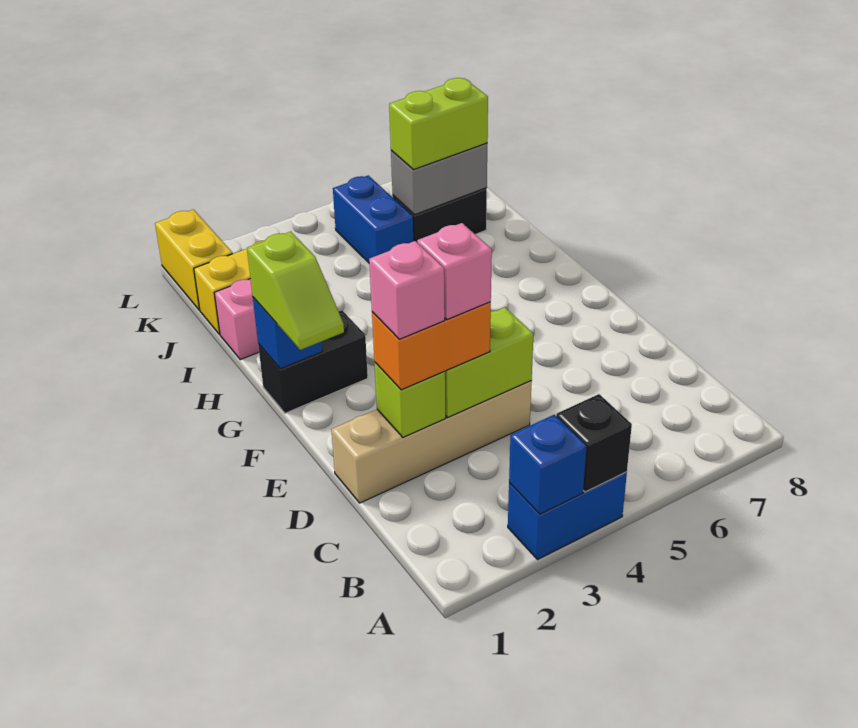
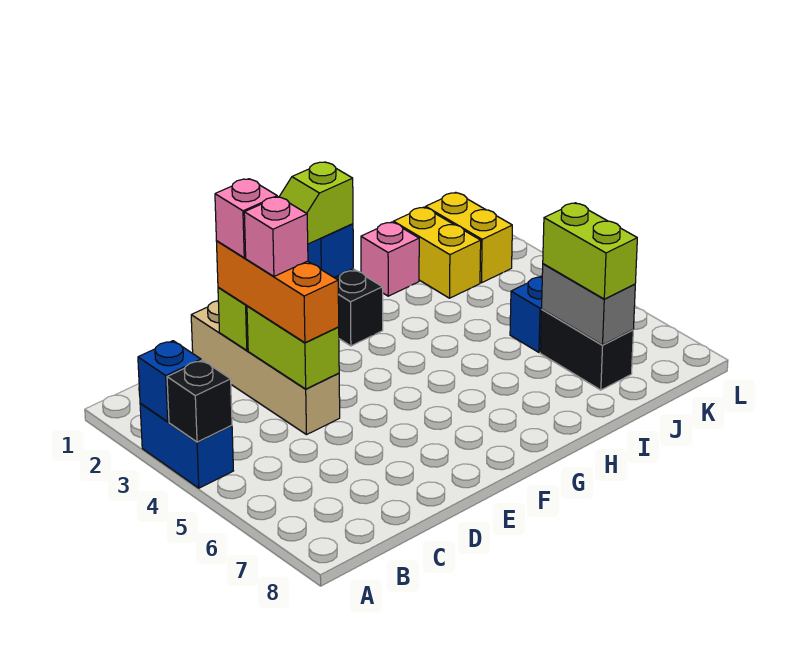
orange brick D2:D3 level 3 -> orange brick D2:D4 level 3
yellow brick K1:L1 level 1 -> yellow brick K1:K2 level 1

